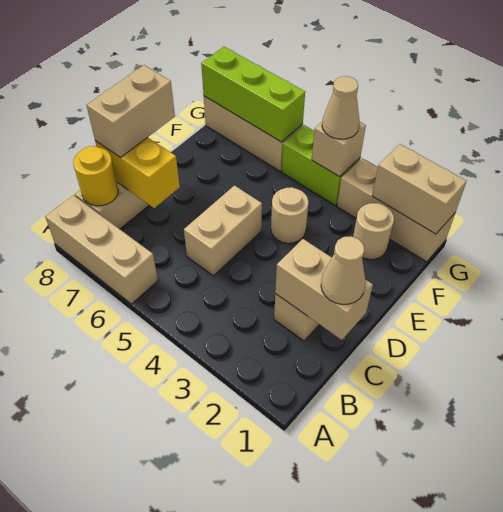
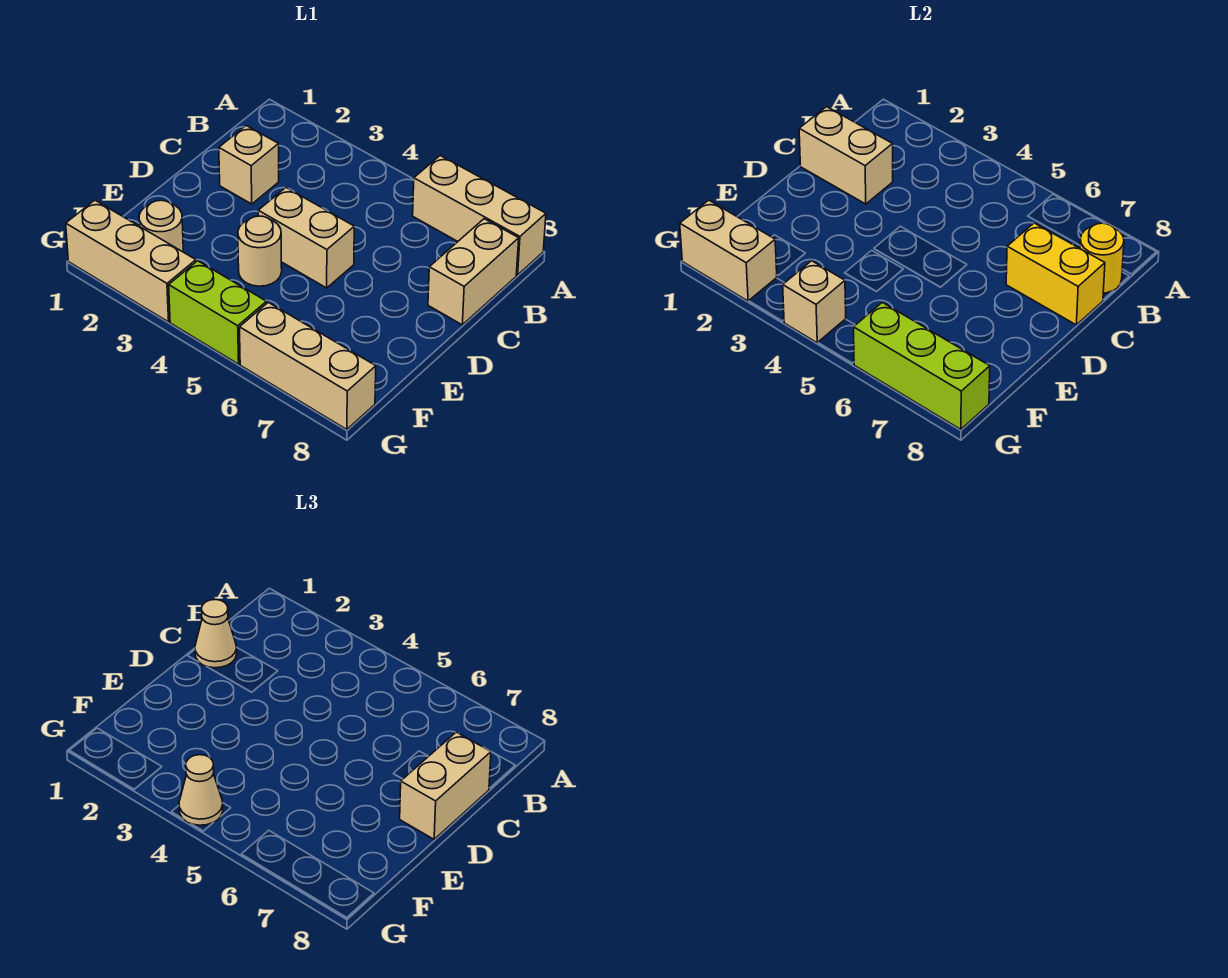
tan brick C5:D5 level 1 -> tan brick D4:D5 level 1

